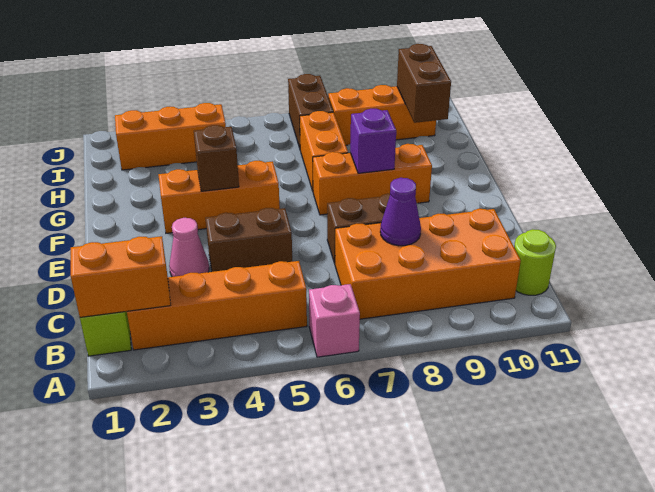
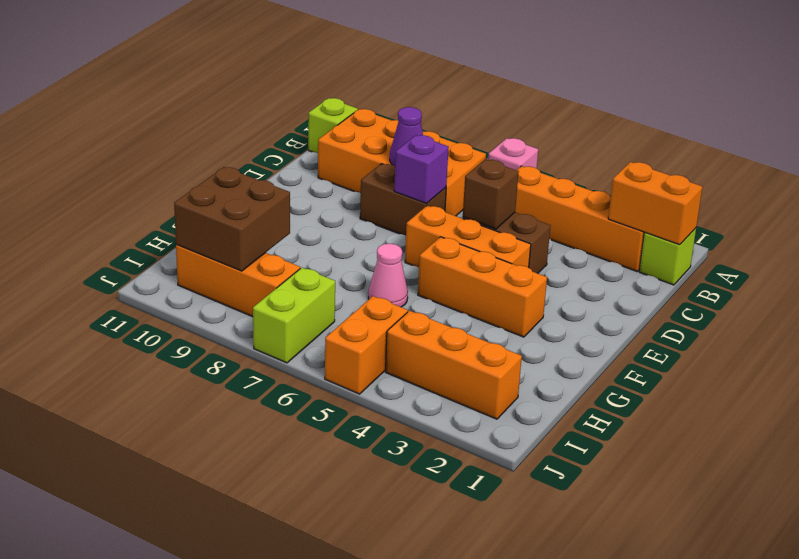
lime round brick B11 level 1 -> lime brick B11 level 1
pink cone D3 level 1 -> pink cone G6 level 1
brown brick F4 level 2 -> brown brick D5 level 2
orange brick F7:F9 level 1 -> orange brick E4:E6 level 1
purple brick F8 level 2 -> purple brick D7 level 2
orange brick G7:H7 level 1 -> orange brick I5:J5 level 1
brown brick H10:I10 level 2 -> brown brick H9:I10 level 2
brown brick I7:J7 level 1 -> lime brick I7:J7 level 1

